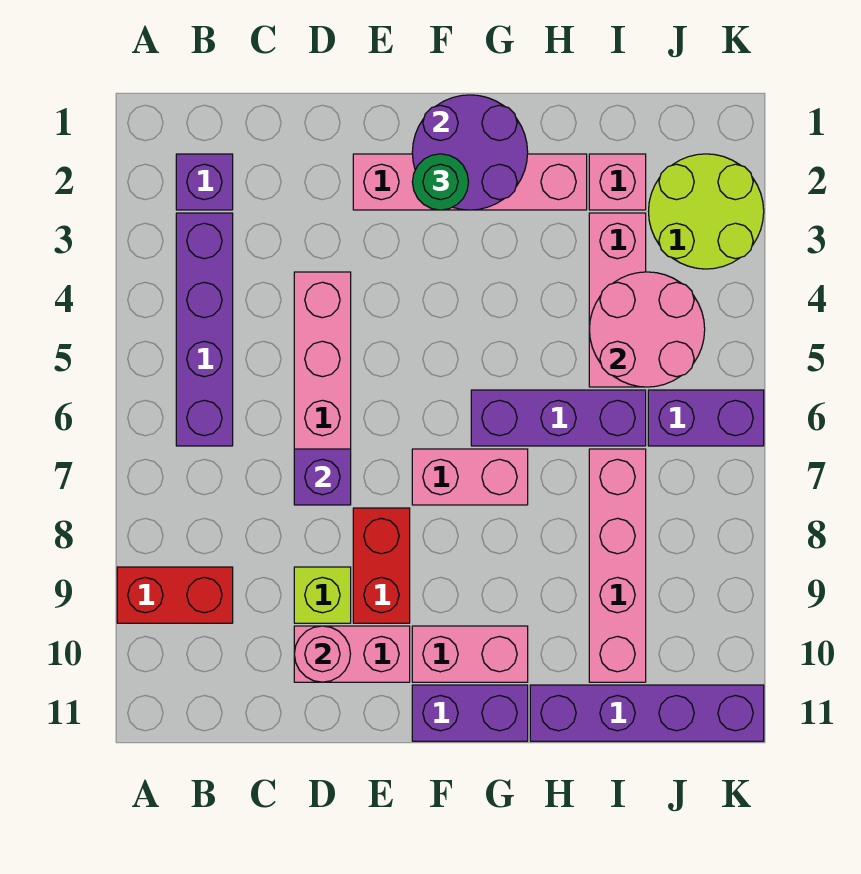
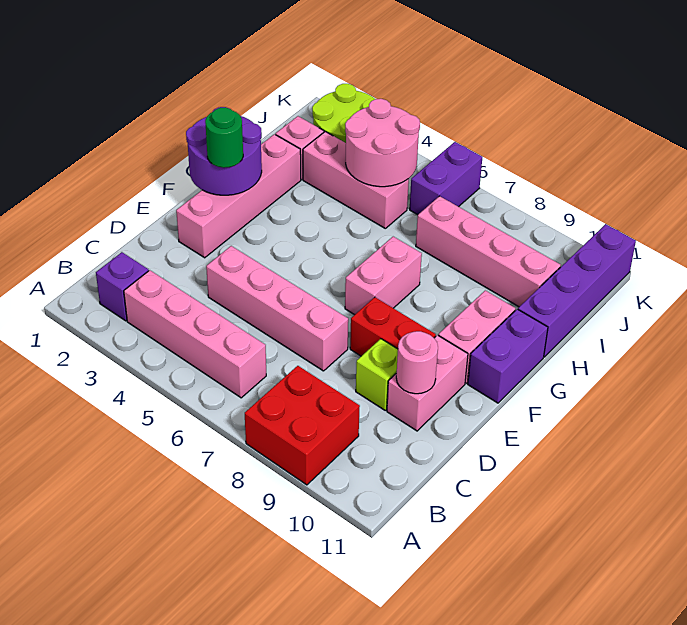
red brick A9:B9 level 1 -> red brick A8:B9 level 1
purple brick B3:B6 level 1 -> pink brick B3:B6 level 1
purple brick D7 level 2 -> none
purple brick G6:I6 level 1 -> none

